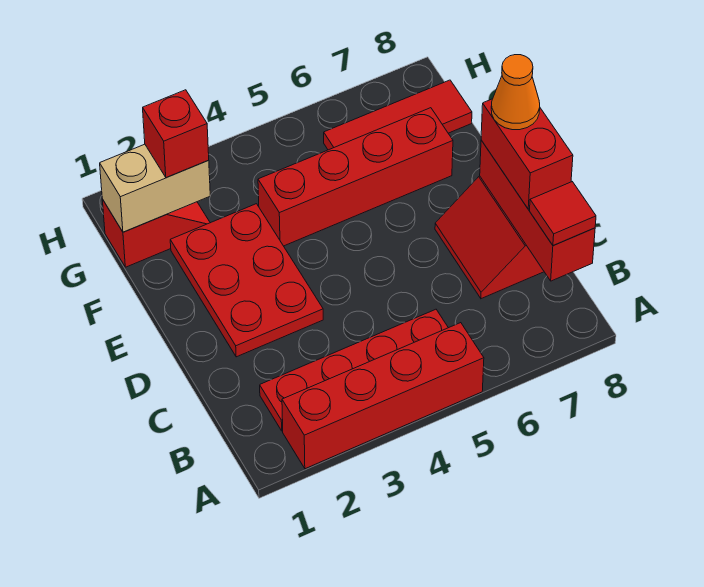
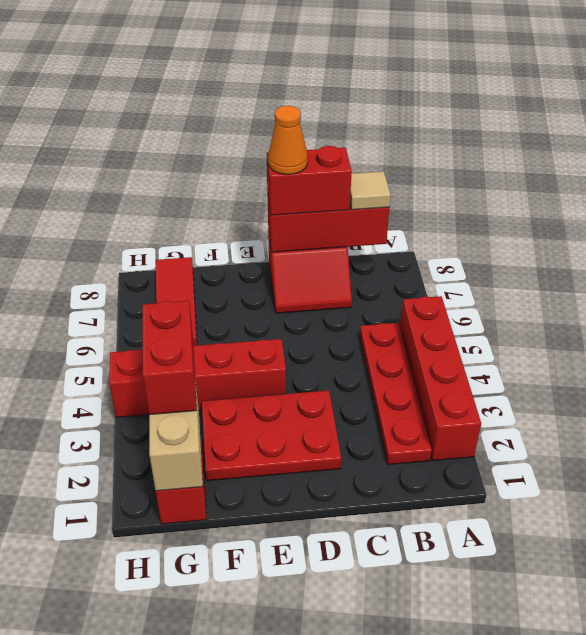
red tile B8 level 3 -> tan tile B8 level 3
red brick F4:F7 level 1 -> red brick E4:H4 level 1
red brick G2 level 3 -> red brick G2:G3 level 3

